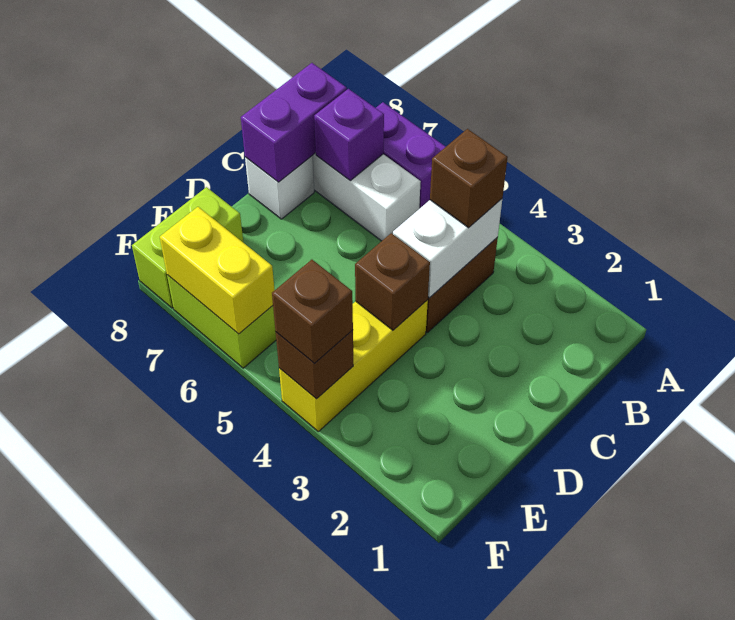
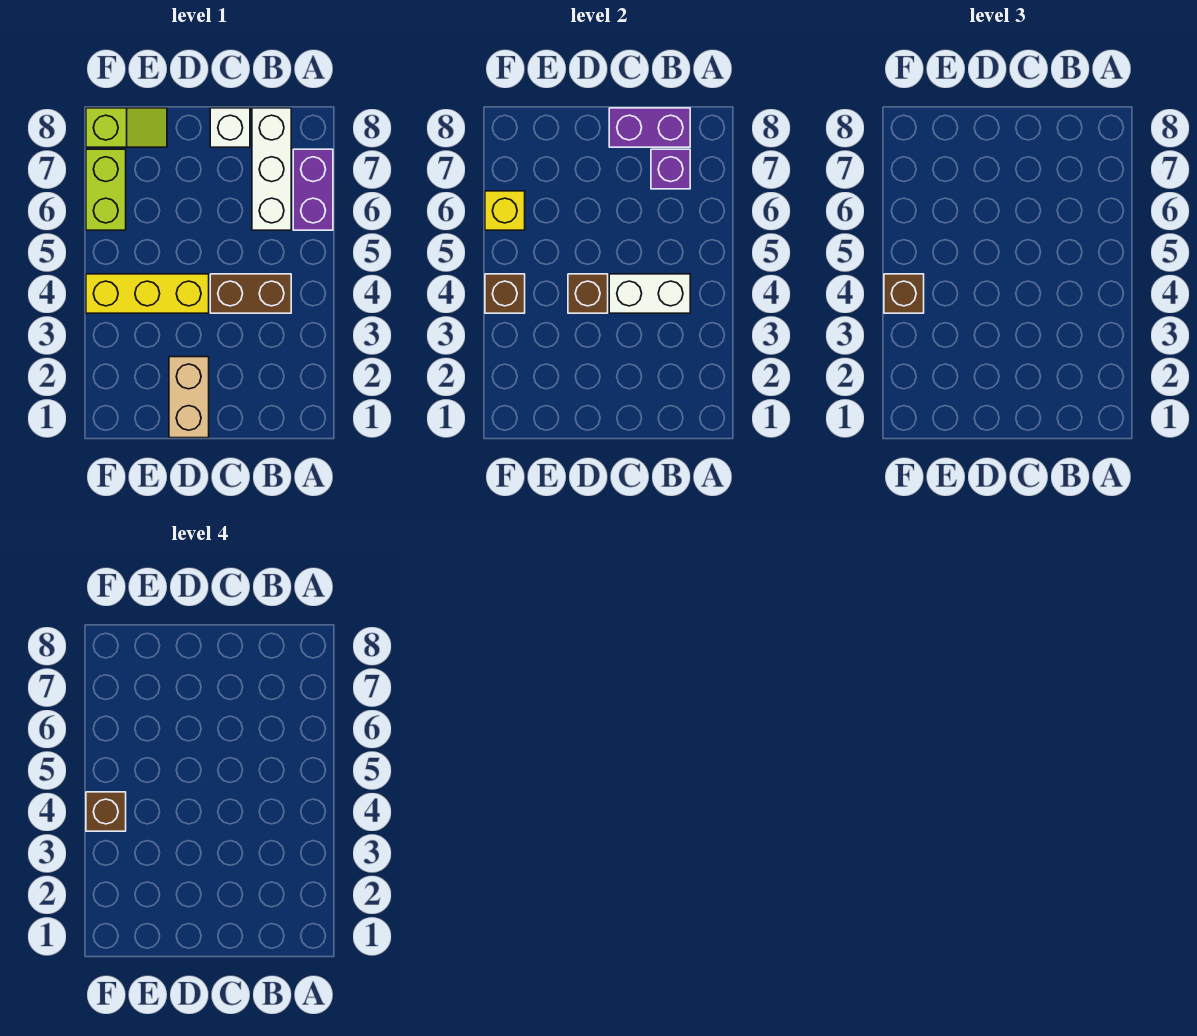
brown brick B4 level 3 -> brown brick F4 level 4
none -> tan brick D1:D2 level 1
lime brick E8:F8 level 1 -> lime slope E8:F8 level 1 top F
yellow brick F6:F7 level 2 -> yellow brick F6 level 2

